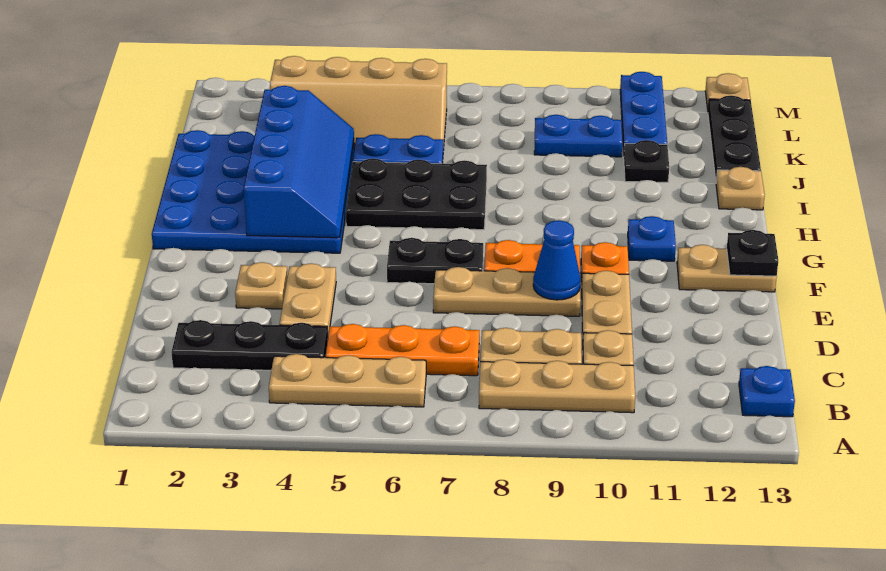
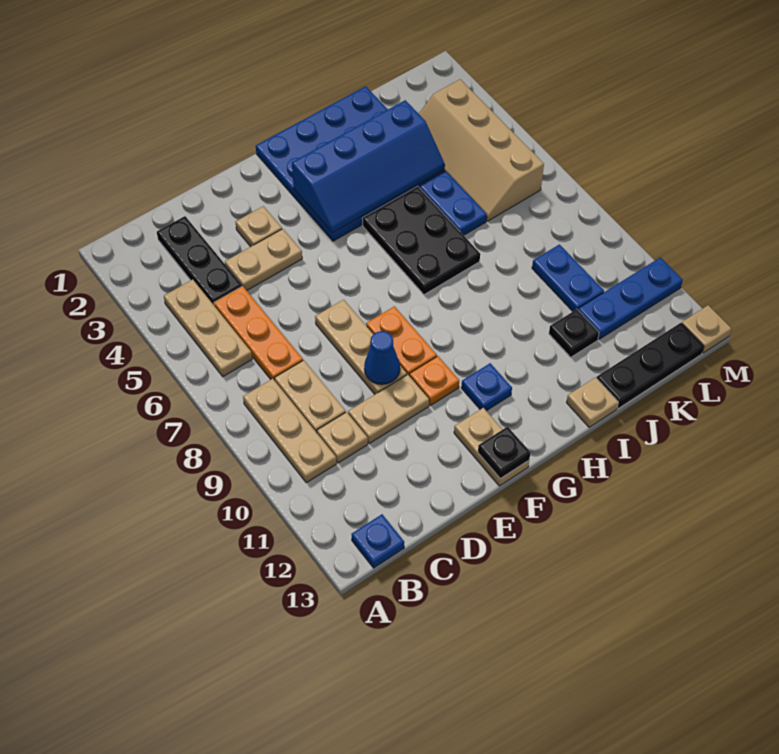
black plate F6:F7 level 1 -> none

